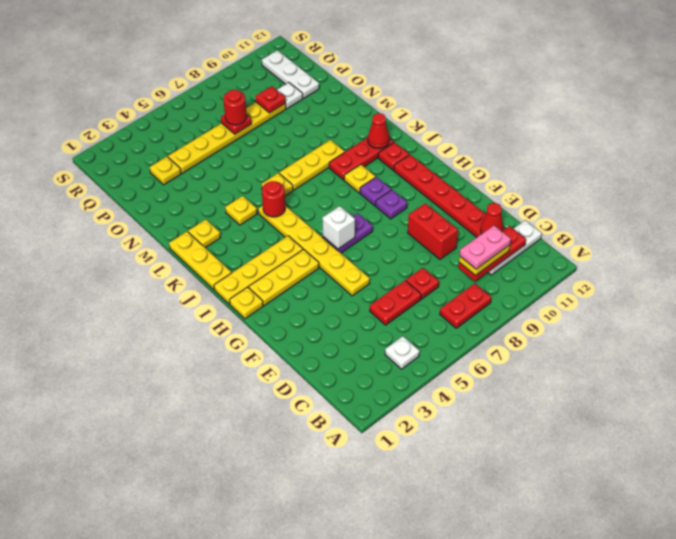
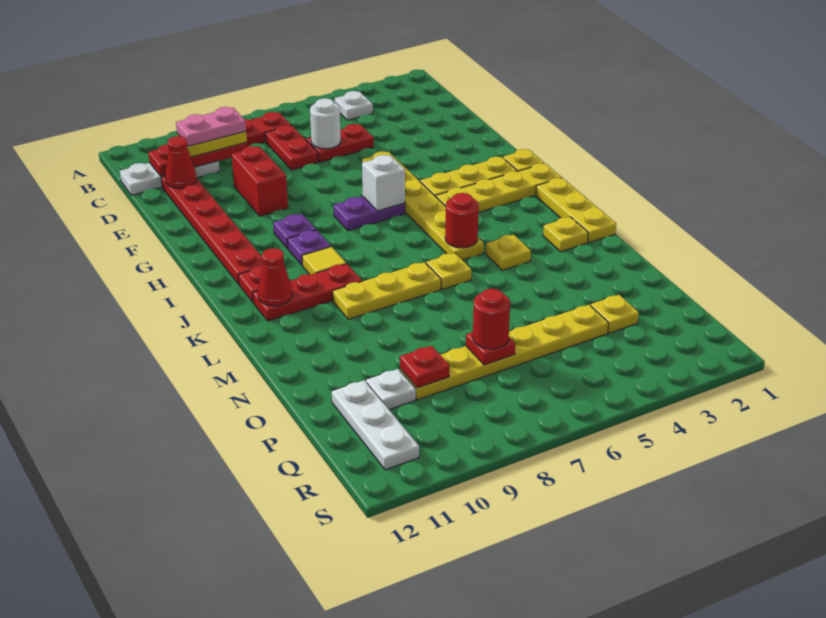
none -> white round brick D6 level 2
red plate D7 level 1 -> red plate C7:D7 level 1
yellow plate J9 level 1 -> yellow tile J9 level 1

